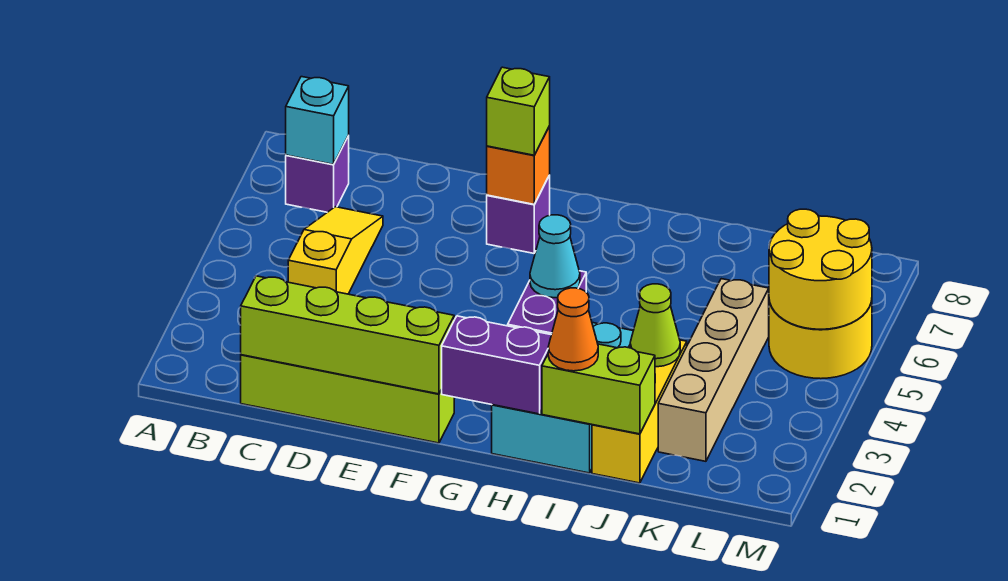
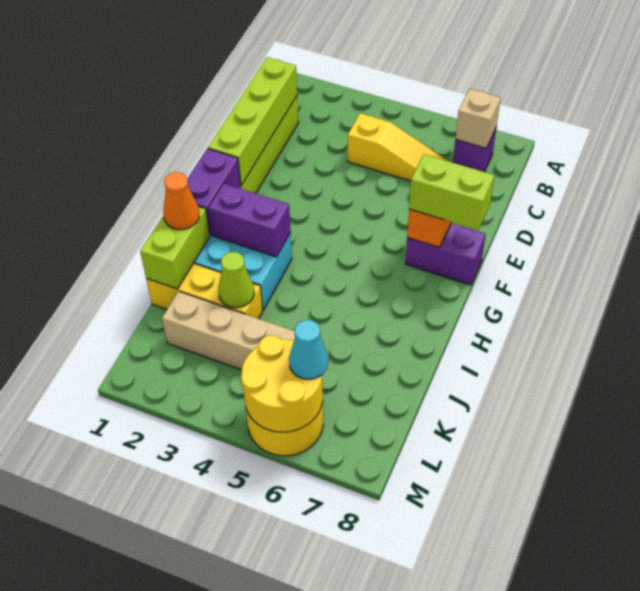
cyan brick B7 level 2 -> tan brick B7 level 2
purple brick F7 level 1 -> purple brick F7:F8 level 1
lime brick F7 level 3 -> lime brick F7:F8 level 3
cyan cone H3 level 3 -> cyan cone L6 level 3

